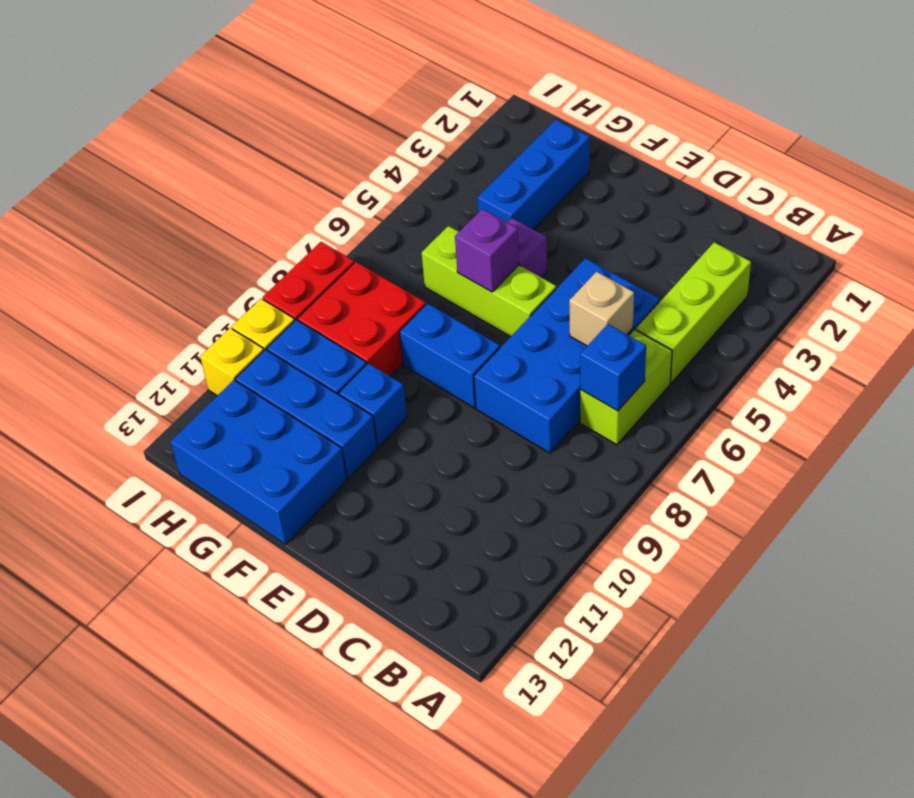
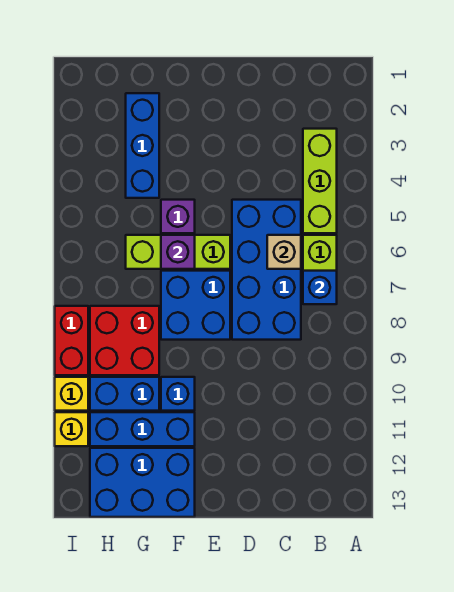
blue brick E8:F8 level 1 -> blue brick E7:F8 level 1

